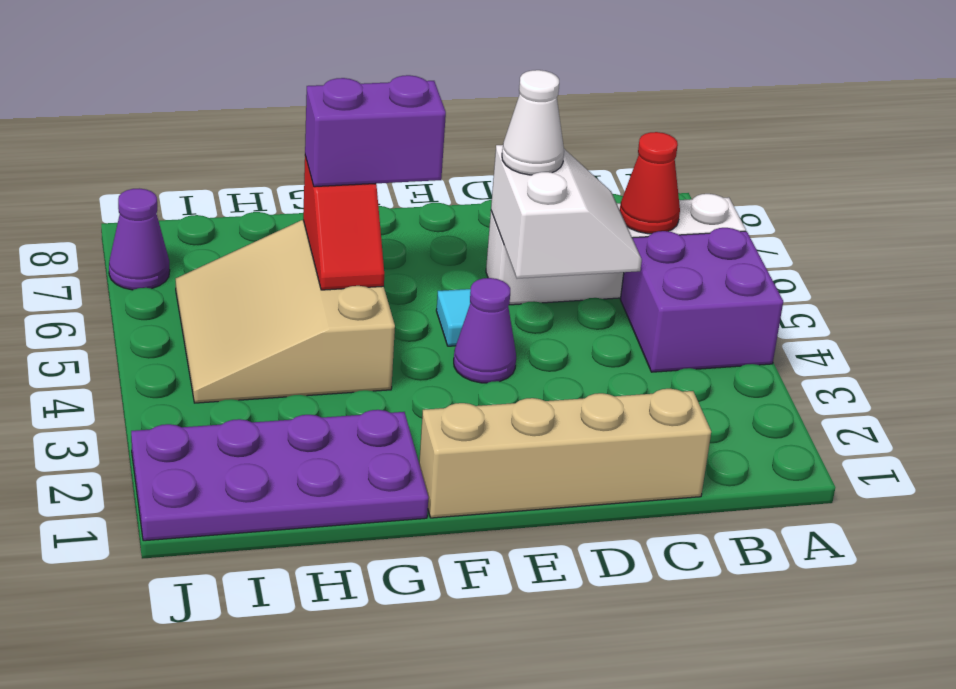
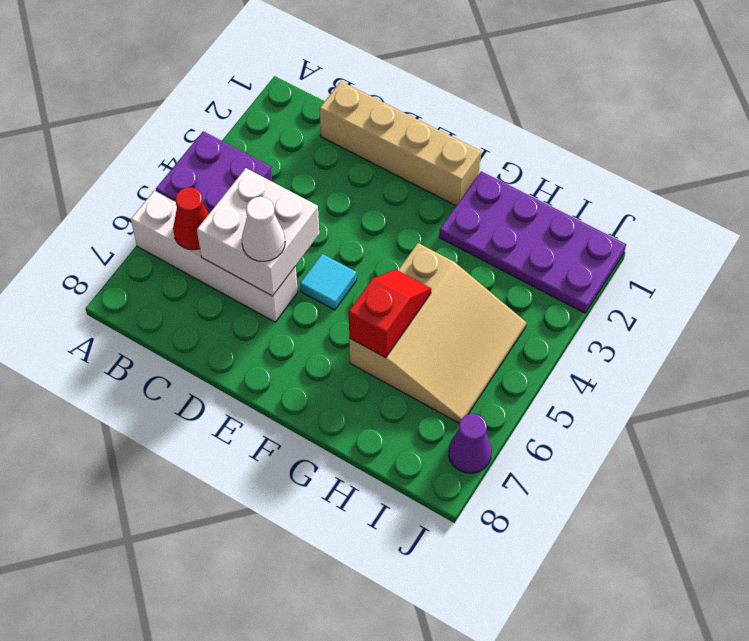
white slope C5:D6 level 2 top D -> white brick C5:D6 level 2
purple cone E4 level 1 -> none
purple brick F6:G6 level 3 -> none

